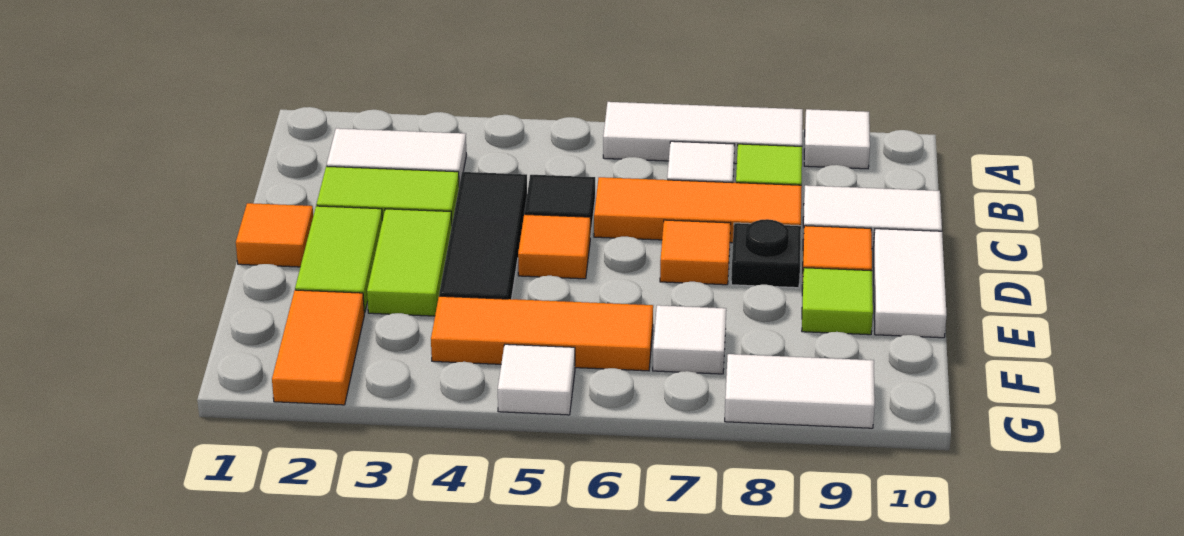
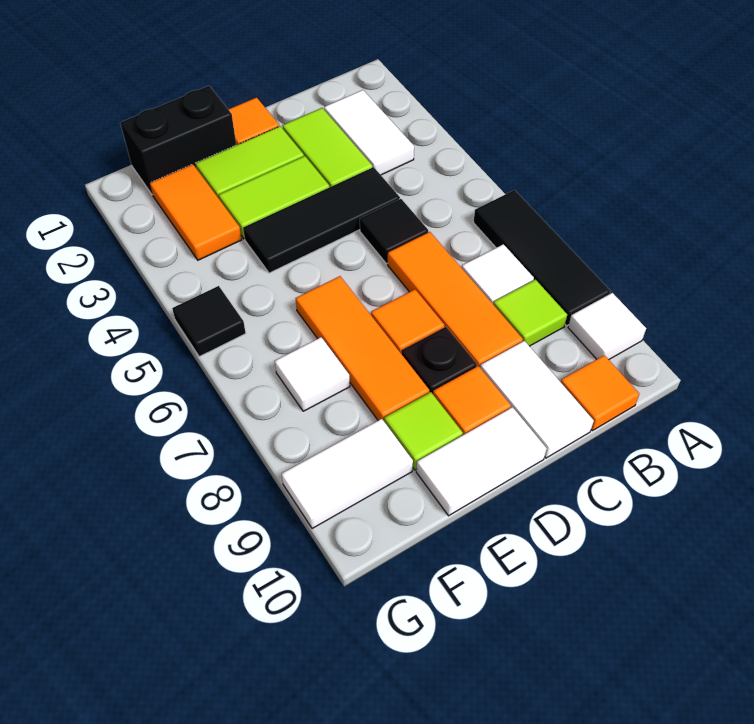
white tile A6:A8 level 1 -> black tile A6:A8 level 1
orange tile D5 level 1 -> orange tile B10 level 1
none -> black brick E1:F1 level 1
orange tile F2:G2 level 1 -> orange tile F2:F3 level 1
orange tile F4:F6 level 1 -> orange tile E6:E8 level 1
white tile G5 level 1 -> black tile G5 level 1
white tile G8:G9 level 1 -> white tile F9:G9 level 1

